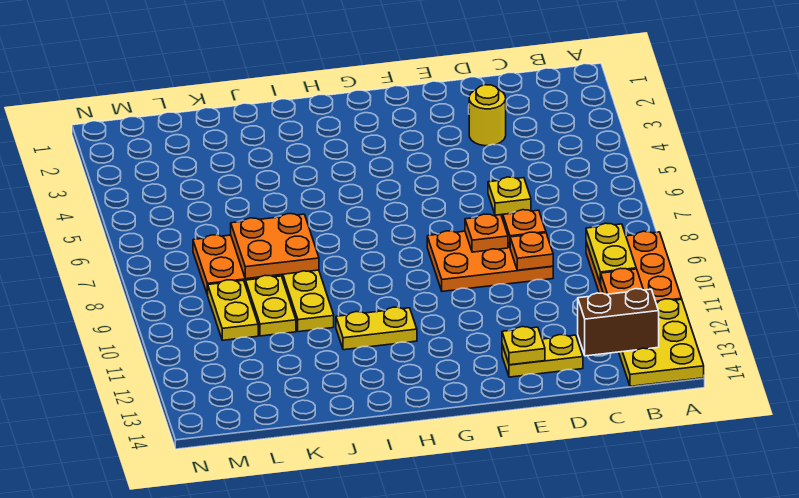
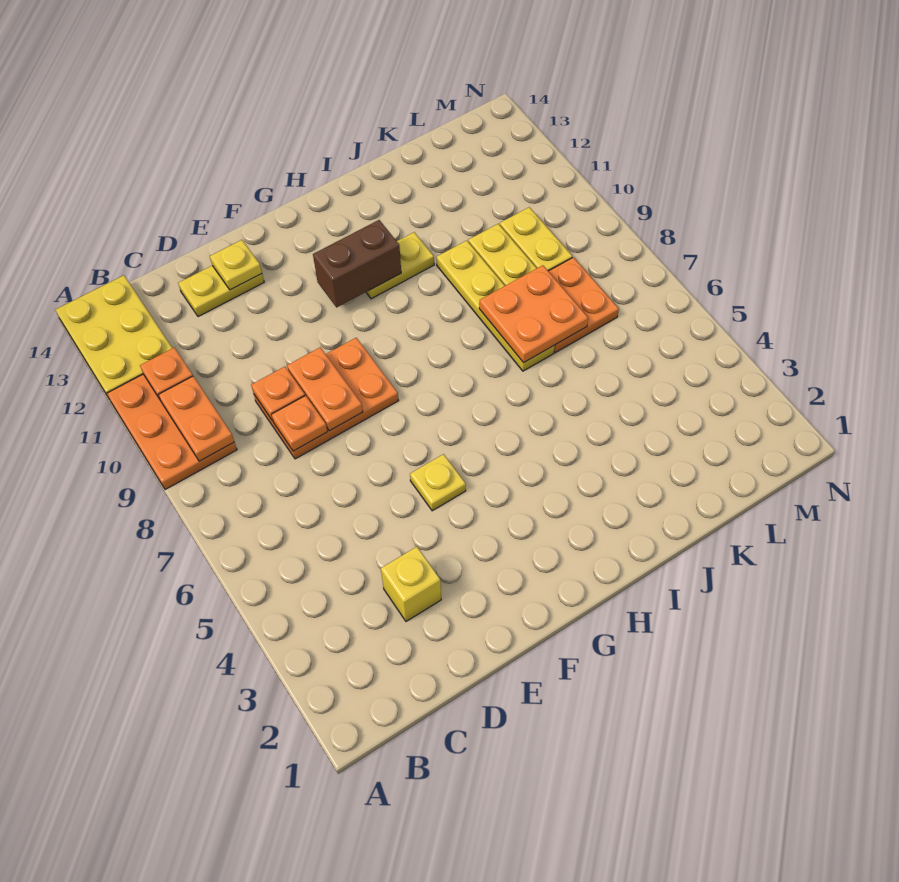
yellow plate B9:B10 level 2 -> orange plate B9:B10 level 2
brown brick B13:C13 level 2 -> brown brick G11:H11 level 2
yellow round brick D3 level 1 -> yellow brick D3 level 1
yellow plate D6 level 1 -> yellow plate F5 level 1
orange plate E8 level 2 -> orange plate E8:E9 level 2

